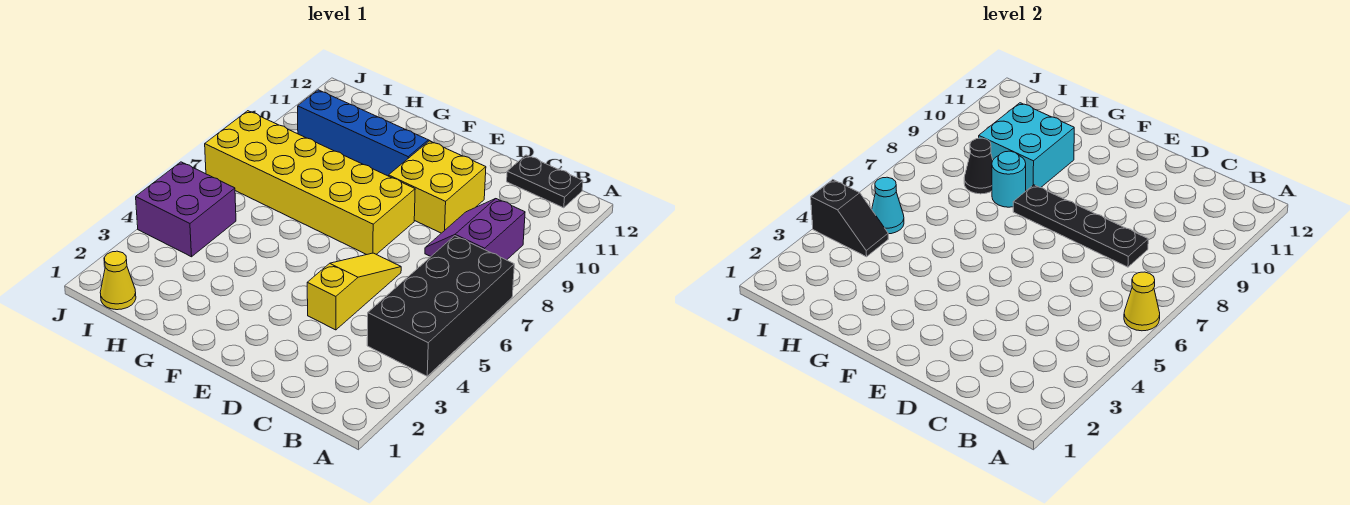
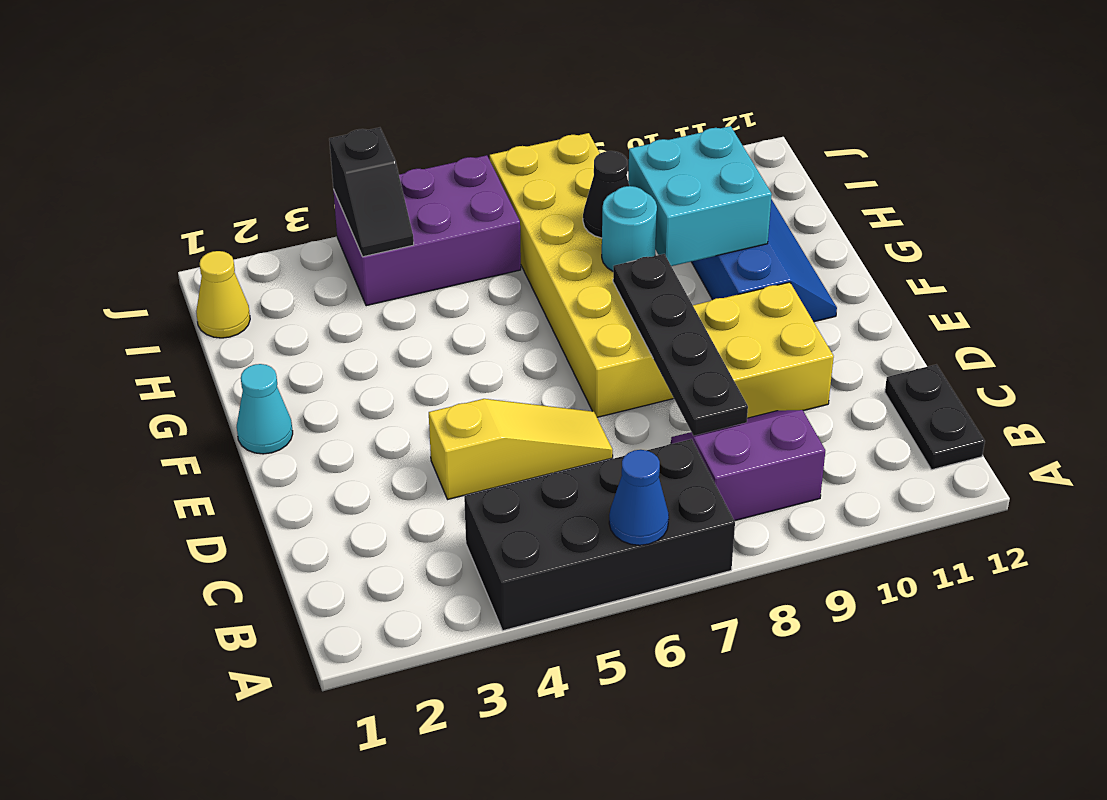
yellow cone A6 level 2 -> blue cone A6 level 2
purple brick I4:J5 level 1 -> purple brick I4:J6 level 1
cyan cone I5 level 2 -> cyan cone F1 level 1

